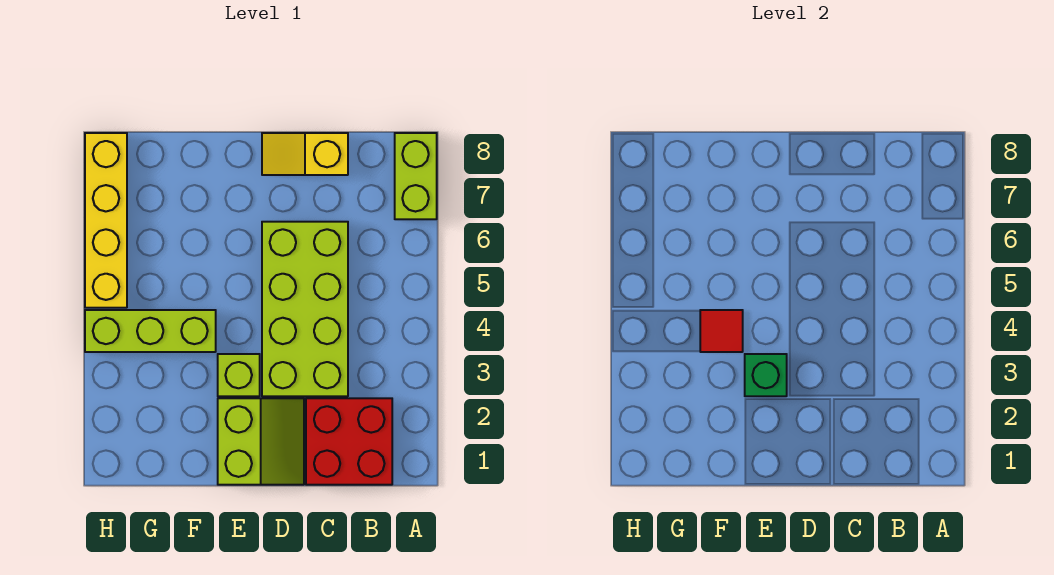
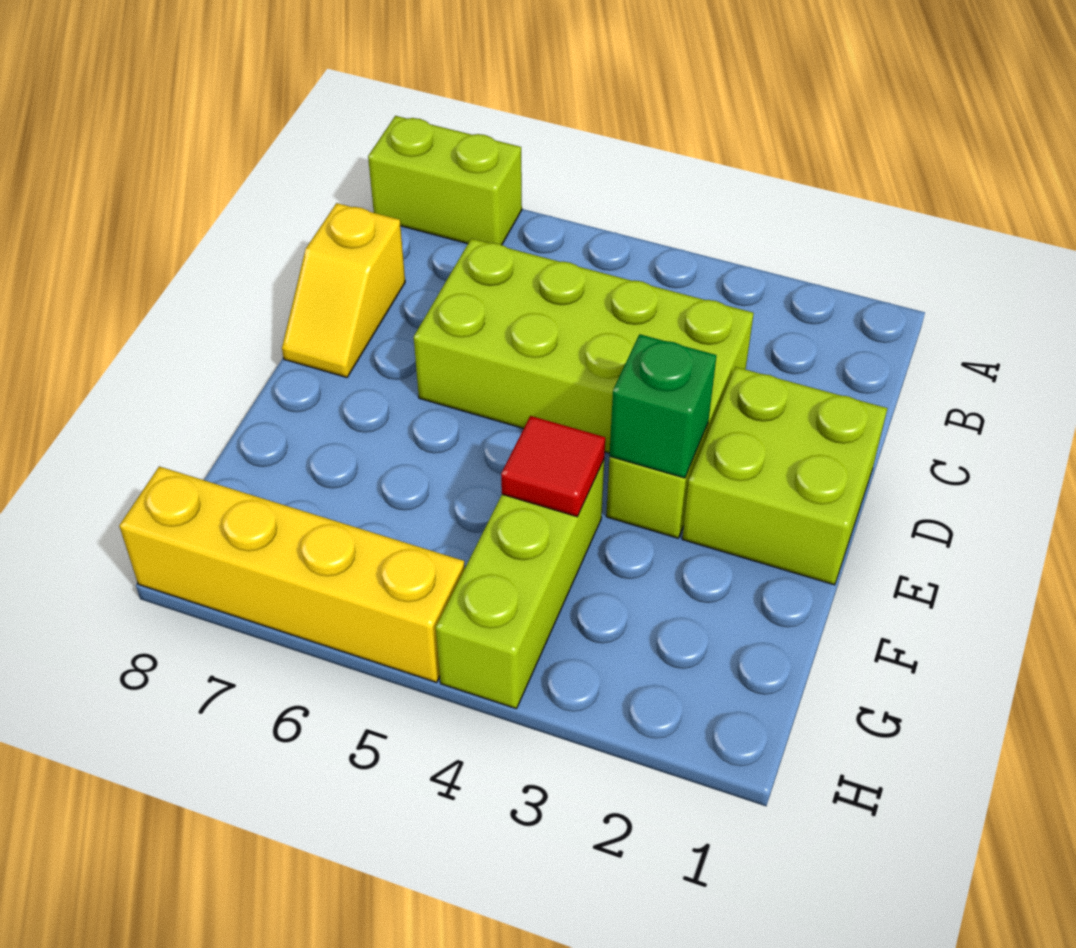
red brick B1:C2 level 1 -> none
lime slope D1:E2 level 1 top E -> lime brick D1:E2 level 1

